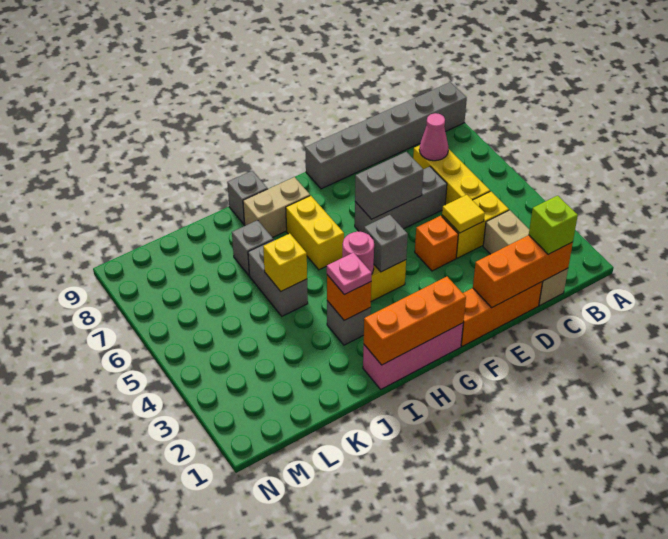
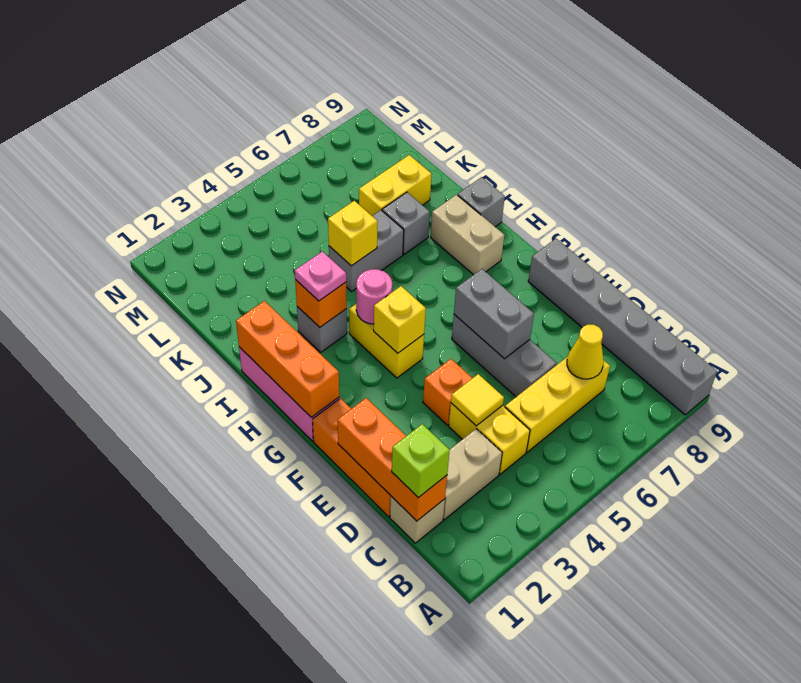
pink cone C7 level 2 -> yellow cone C7 level 2
grey brick G4 level 2 -> yellow brick G4 level 2
yellow brick H6:H7 level 1 -> yellow brick K7:K8 level 1

